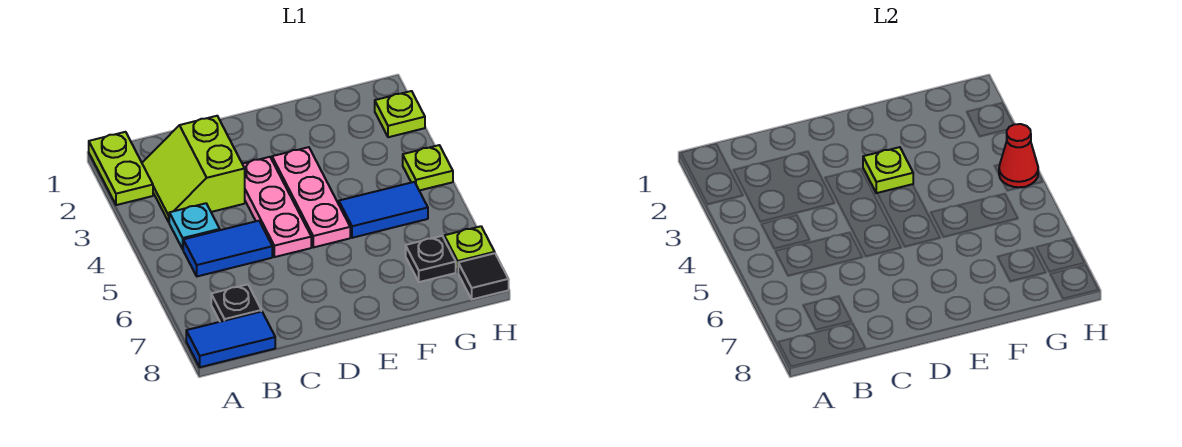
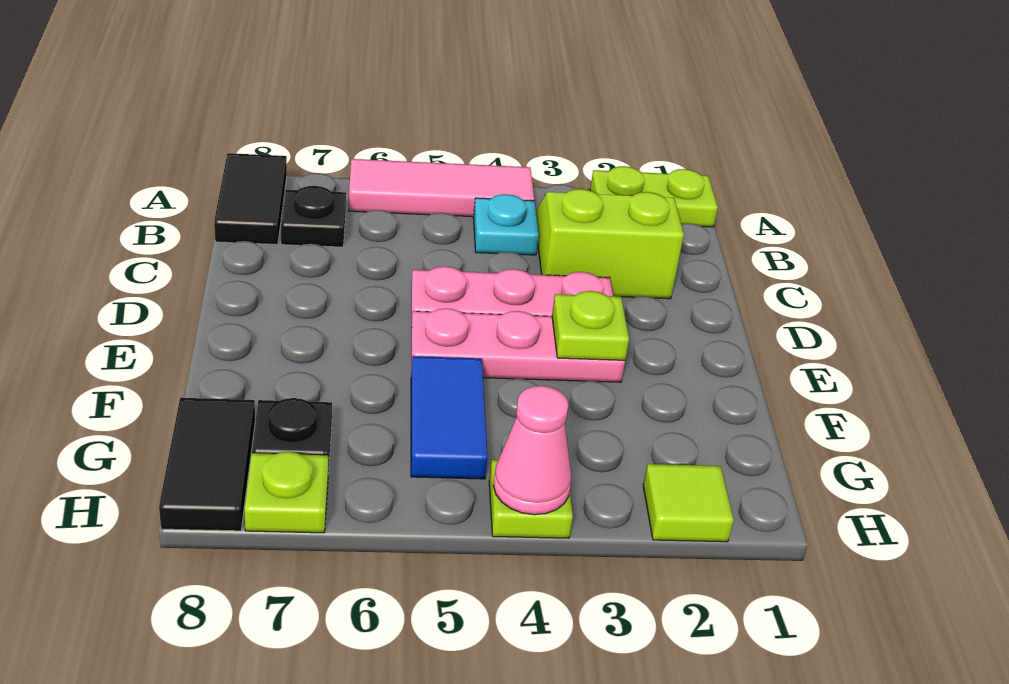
none -> pink tile A4:A6 level 1
blue tile A8:B8 level 1 -> black tile A8:B8 level 1
blue tile B5:C5 level 1 -> none
lime plate H2 level 1 -> lime tile H2 level 1
red cone H4 level 2 -> pink cone H4 level 2
black tile H8 level 1 -> black tile G8:H8 level 1

